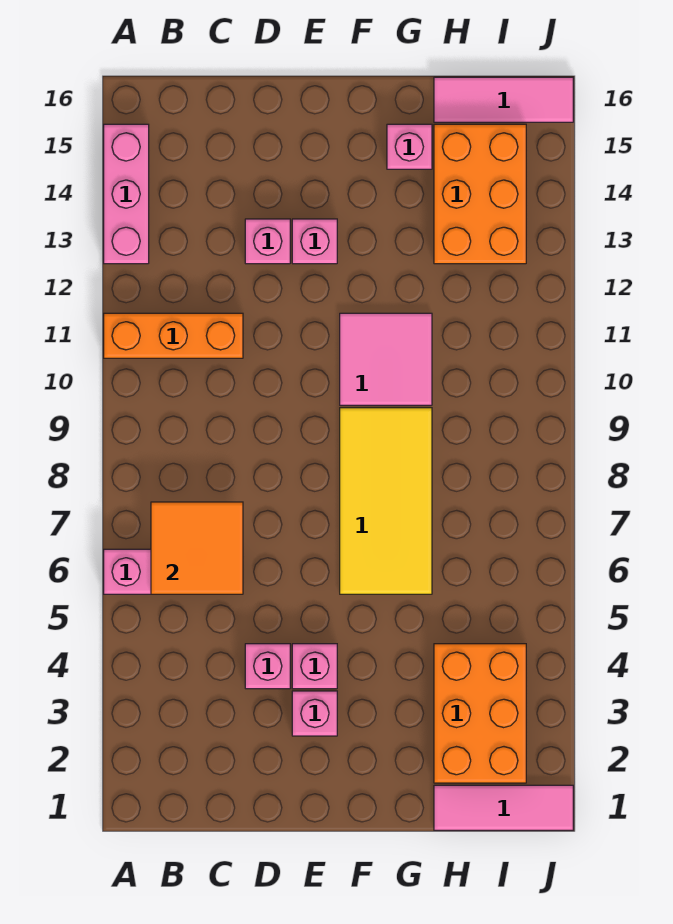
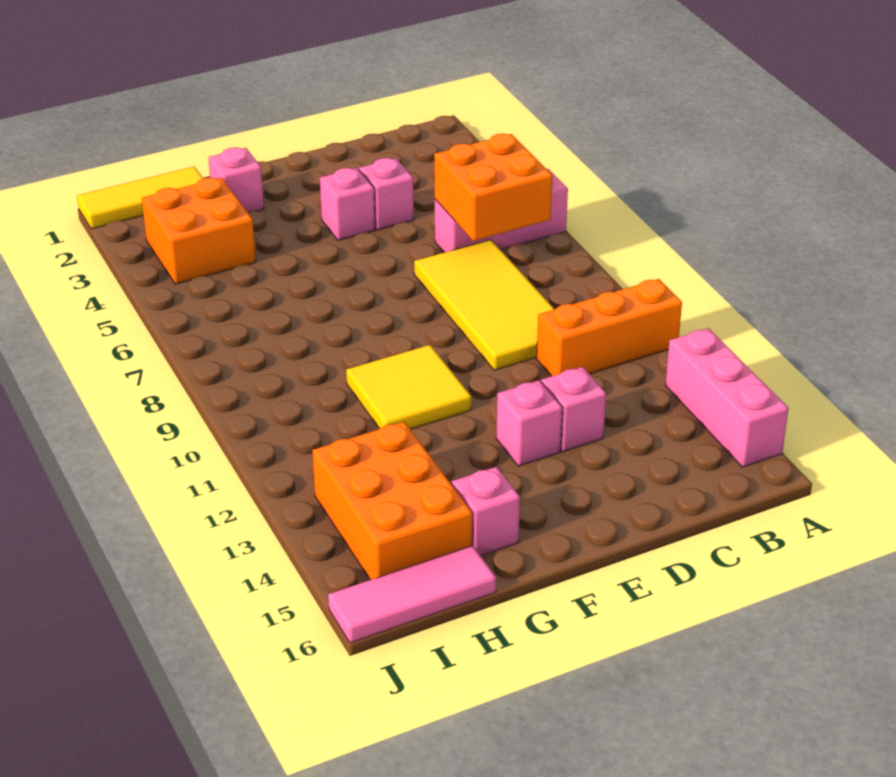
orange tile B6:C7 level 2 -> orange brick B6:C7 level 2
pink brick E3 level 1 -> pink brick G2 level 1
yellow tile F6:G9 level 1 -> yellow tile C7:D10 level 1
pink tile F10:G11 level 1 -> yellow tile F10:G11 level 1
pink tile H1:J1 level 1 -> yellow tile H1:J1 level 1
orange brick H2:I4 level 1 -> orange brick H3:I4 level 1

